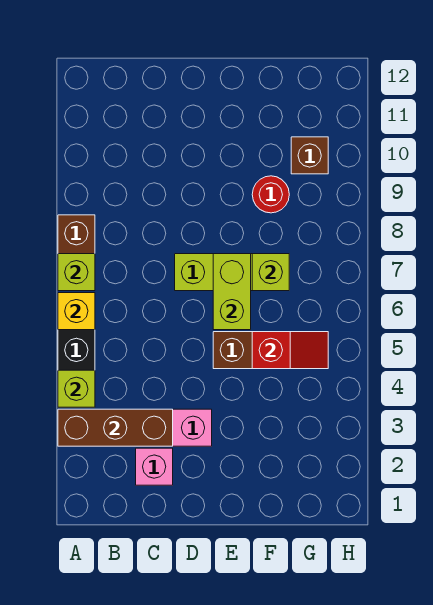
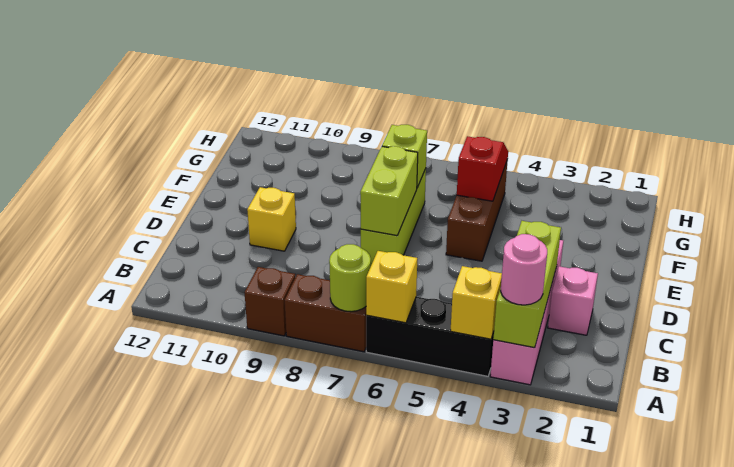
brown brick A3:C3 level 2 -> lime brick A3:C3 level 2
none -> pink round brick A3 level 3
lime brick A4 level 2 -> yellow brick A4 level 2
lime brick A7 level 2 -> lime round brick A7 level 2
none -> yellow brick D10 level 1
lime brick E6:E7 level 2 -> lime brick D7:E7 level 2
red round brick F9 level 1 -> none
brown brick G10 level 1 -> brown brick A9 level 1

